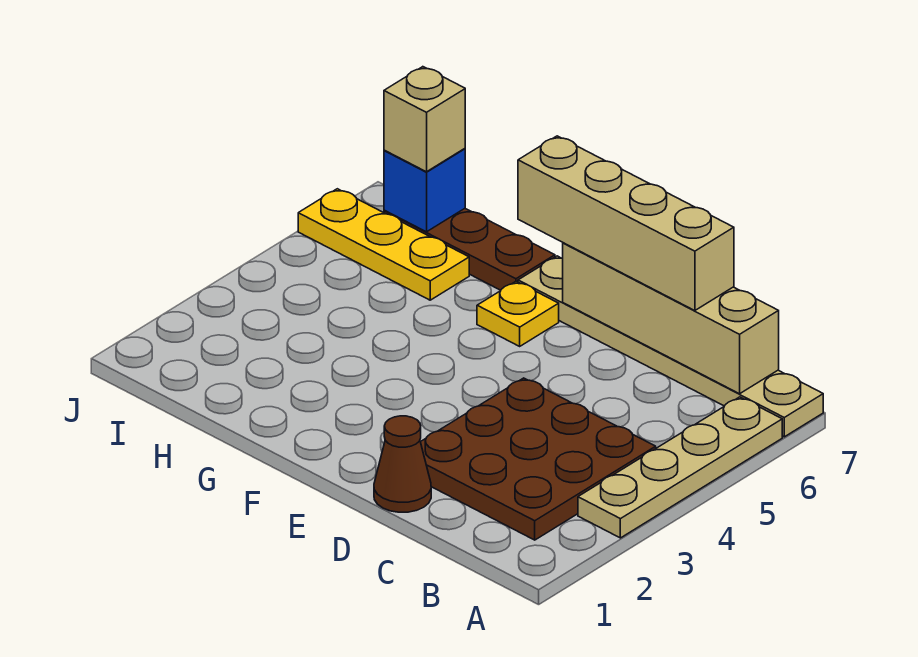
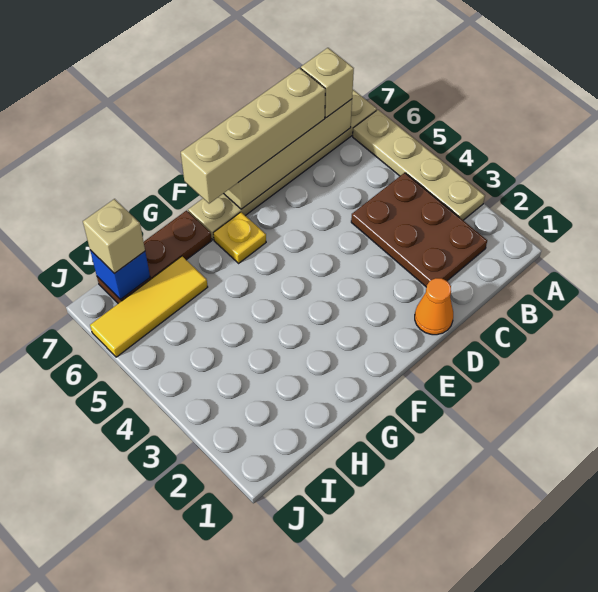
brown plate B2:D4 level 1 -> brown plate B2:C4 level 1
none -> tan brick B7 level 3
brown cone D1 level 1 -> orange cone D1 level 1
yellow plate H6:J6 level 1 -> yellow tile H6:J6 level 1

